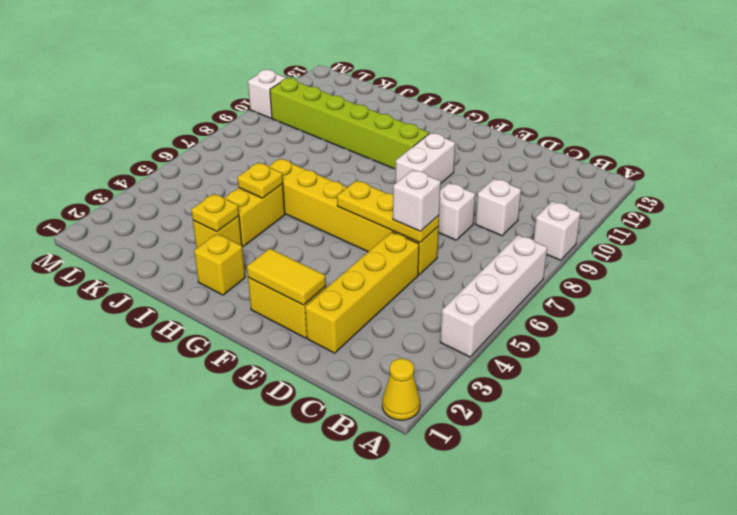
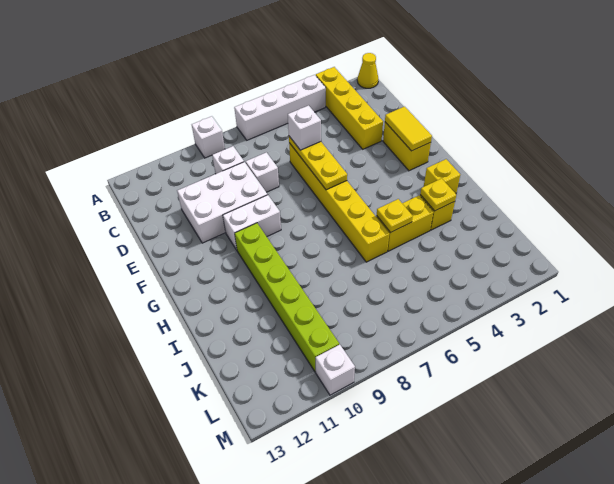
yellow brick D2:D5 level 1 -> yellow brick A3:D3 level 1
none -> white brick D9:E11 level 1

